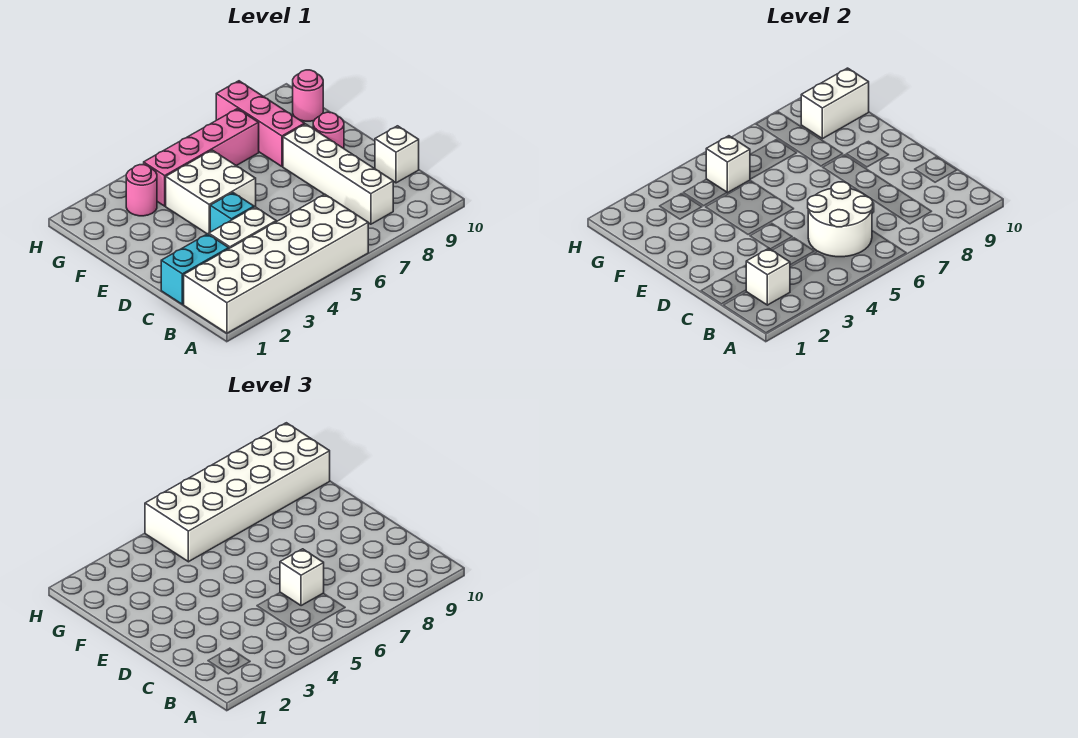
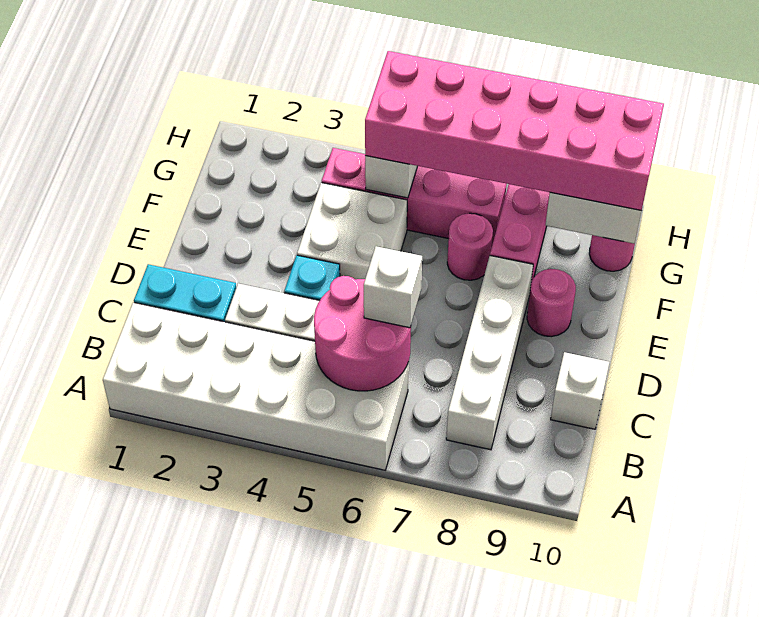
white brick B2 level 2 -> none
white round brick B5:C6 level 2 -> pink round brick B5:C6 level 2
pink round brick G3 level 1 -> pink round brick F7 level 1
white brick G5:H10 level 3 -> pink brick G5:H10 level 3

